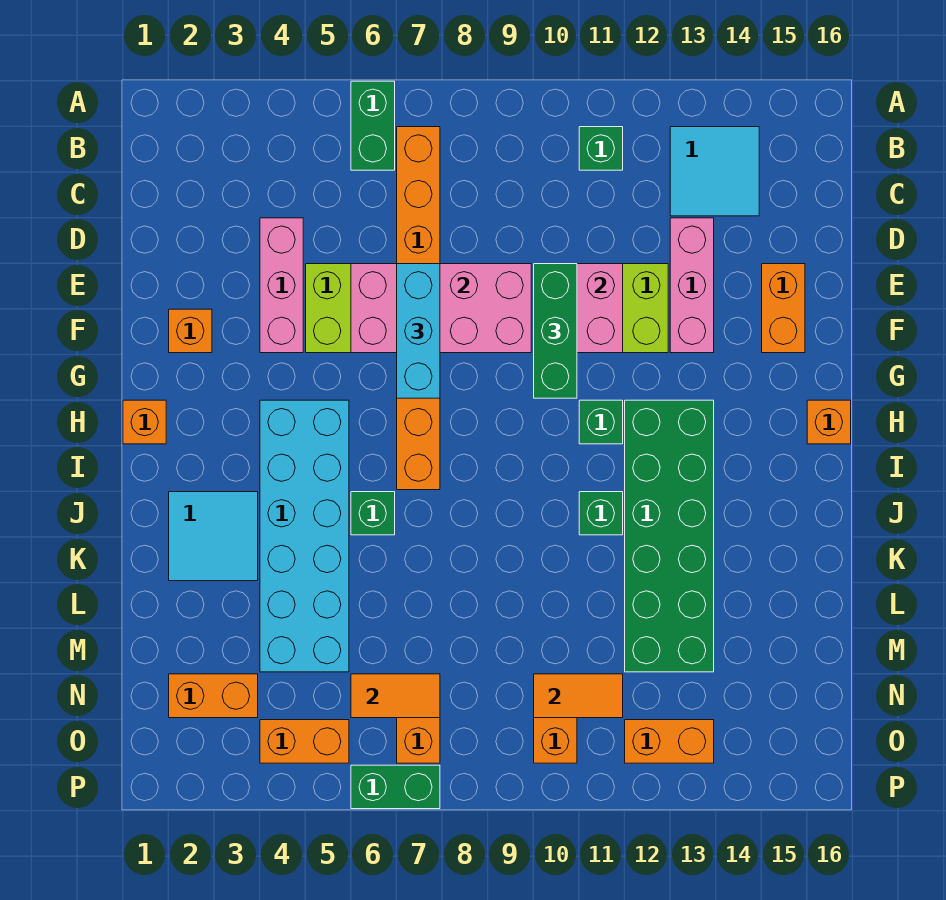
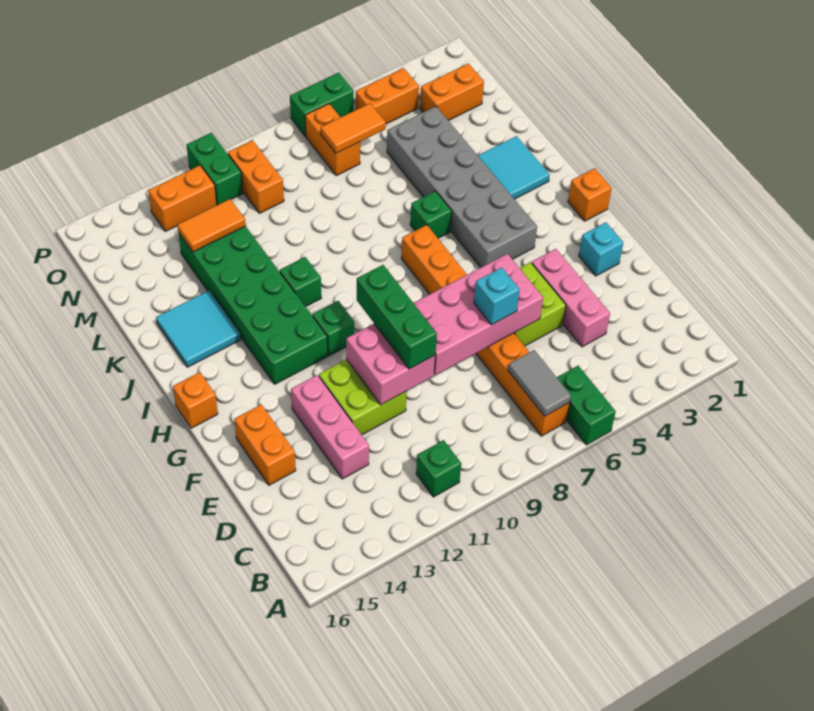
none -> grey tile B7:C7 level 2
cyan tile B13:C14 level 1 -> cyan tile J14:K15 level 1
cyan brick E7:G7 level 3 -> cyan brick E7 level 3
orange brick F2 level 1 -> cyan brick F2 level 1
cyan brick H4:M5 level 1 -> grey brick H4:M5 level 1
orange tile N10:N11 level 2 -> orange tile M12:M13 level 2
none -> green brick O11:P11 level 1

